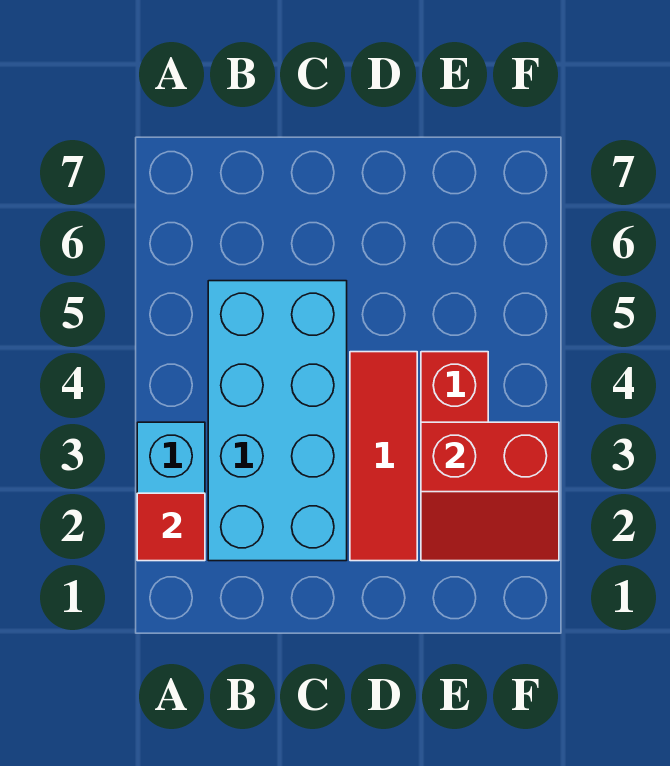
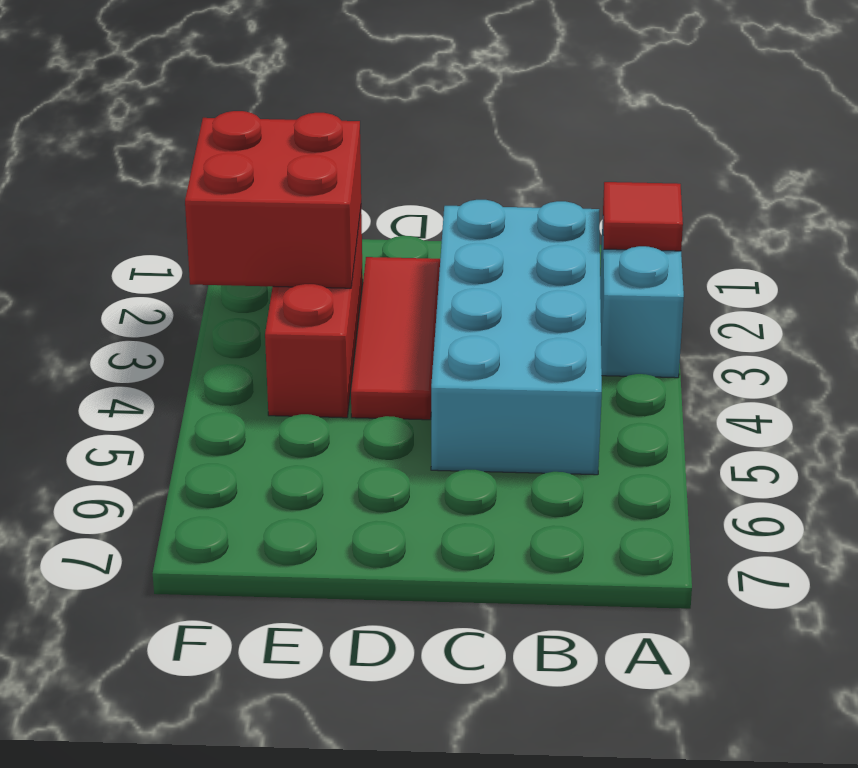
red slope E2:F3 level 2 top 3 -> red brick E2:F3 level 2

